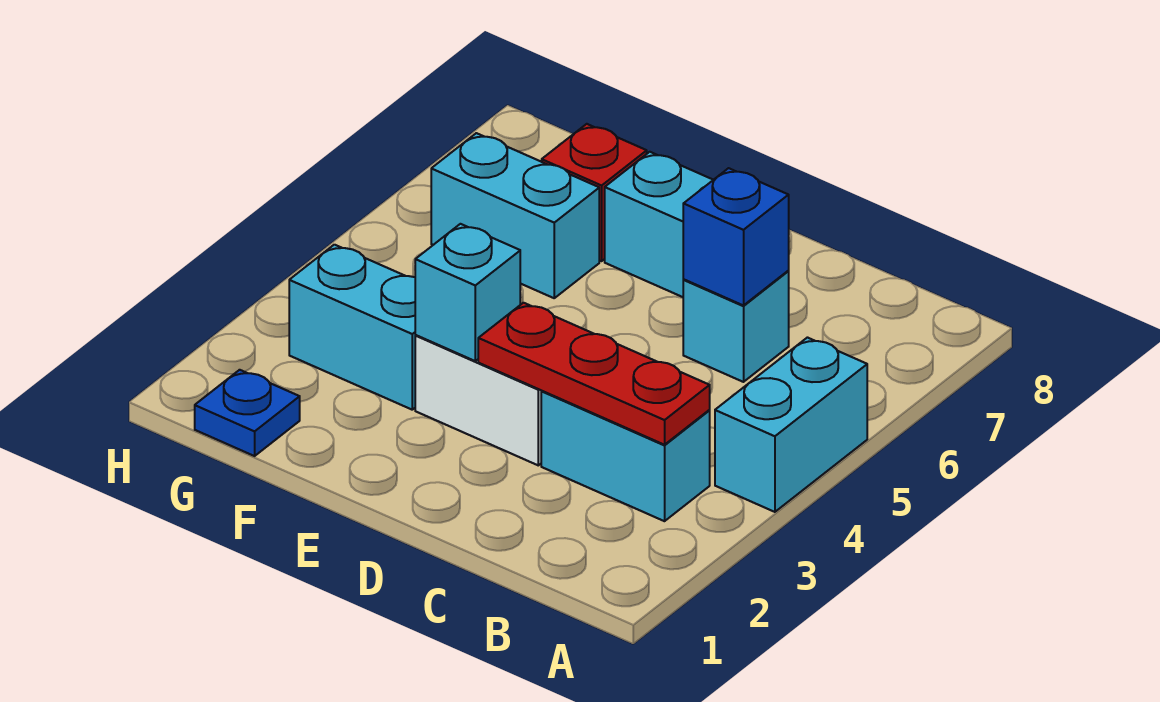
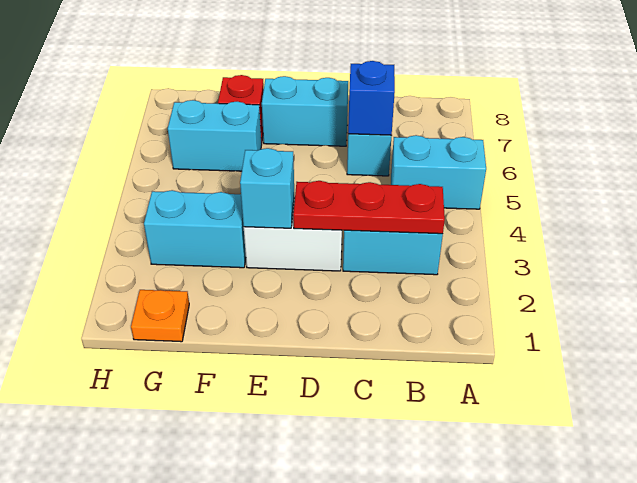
cyan brick A4:A5 level 1 -> cyan brick A5:B5 level 1
blue plate G1 level 1 -> orange plate G1 level 1

